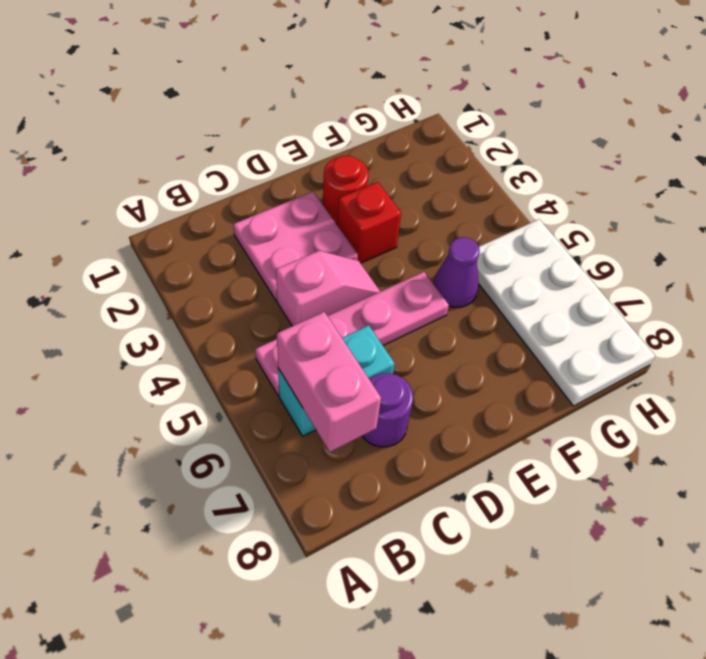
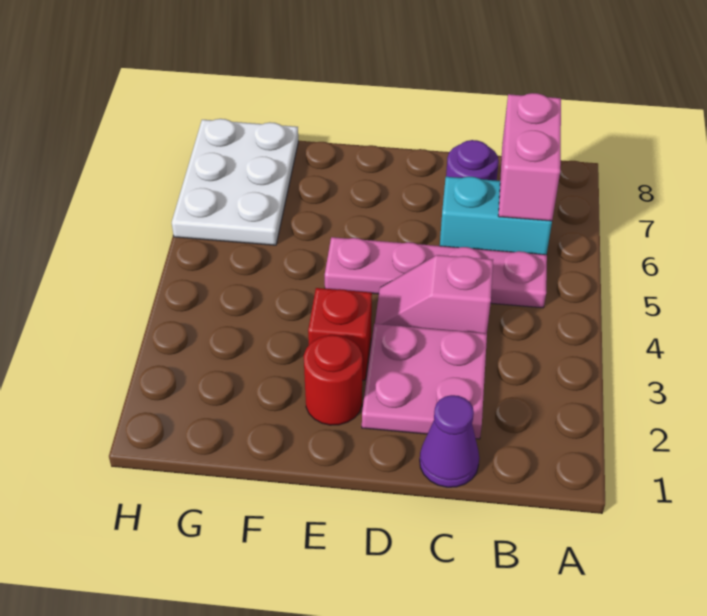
purple cone F5 level 1 -> purple cone C1 level 1
white plate G5:H8 level 1 -> white plate G6:H8 level 1

